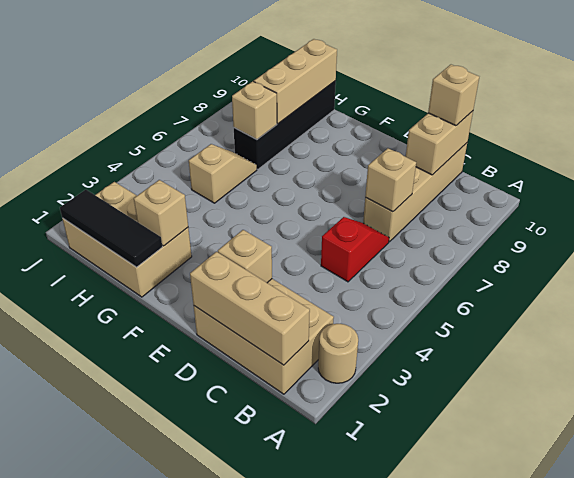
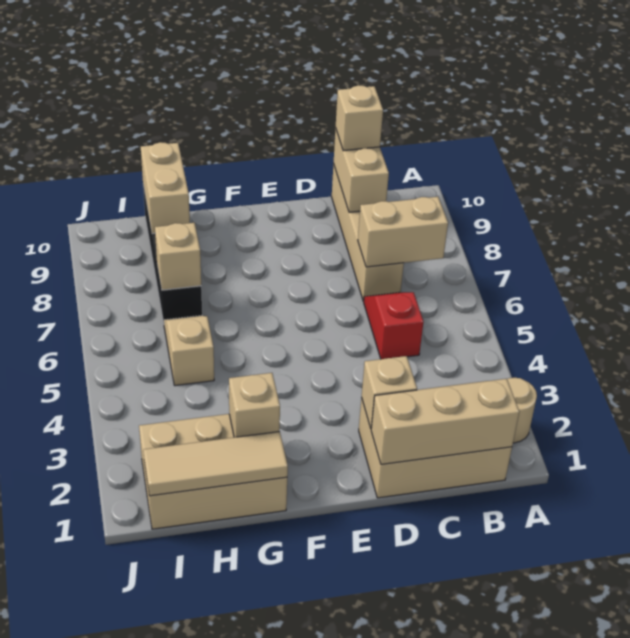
tan brick C7 level 2 -> tan brick B7:C7 level 2
black tile G1:I1 level 2 -> tan tile G1:I1 level 2
tan brick H8:H10 level 2 -> tan brick H9:H10 level 2

